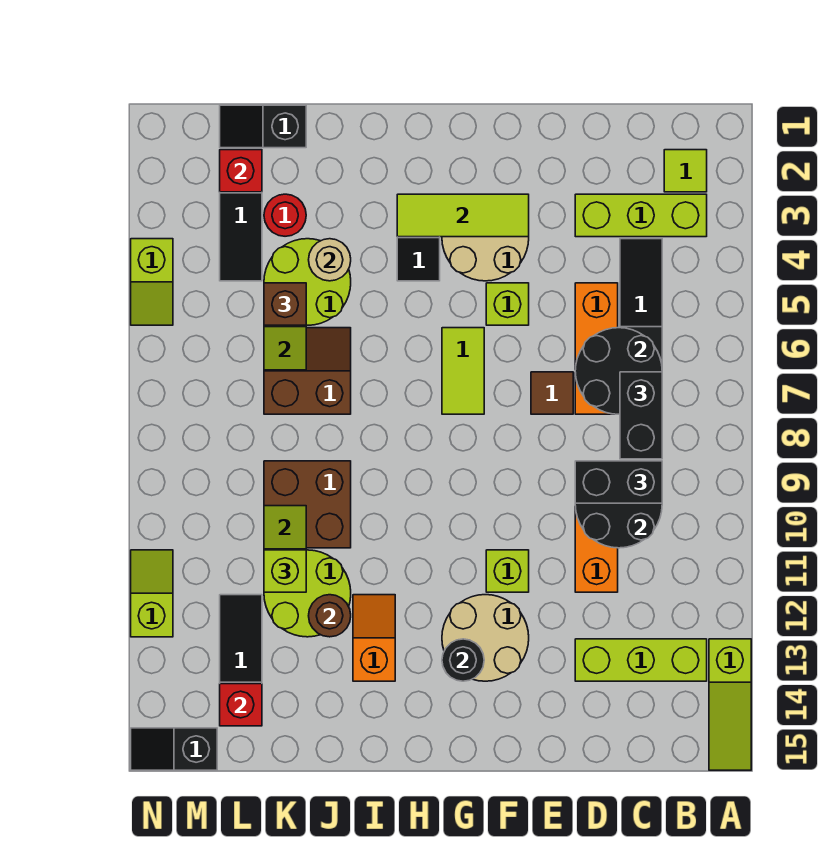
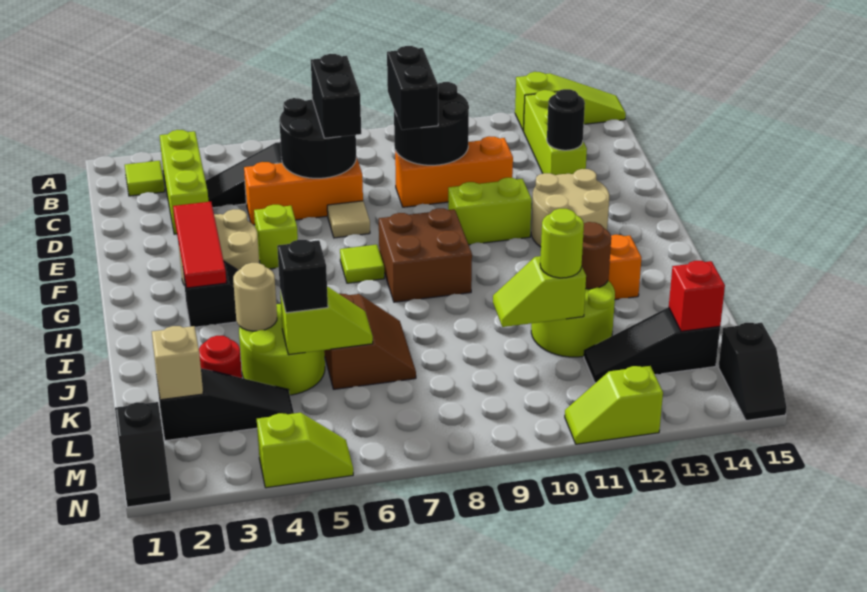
black brick C7:C8 level 3 -> black brick C7:D7 level 3
brown tile E7 level 1 -> tan tile E7 level 1
lime tile F3:H3 level 2 -> red tile F3:H3 level 2
lime brick F11 level 1 -> lime brick F10:F11 level 1
lime tile G6:G7 level 1 -> lime tile G7 level 1
black round brick G13 level 2 -> black round brick D13 level 2
brown slope J6:K7 level 1 top 7 -> brown slope J6:K7 level 1 top 6
brown brick J9:K10 level 1 -> brown brick G8:H9 level 1
black slope K1:L1 level 1 top K -> black slope M1:N1 level 1 top M
brown brick K5 level 3 -> black brick K5 level 3
lime brick K11 level 3 -> lime round brick K11 level 3
red brick L2 level 2 -> tan brick L2 level 2

